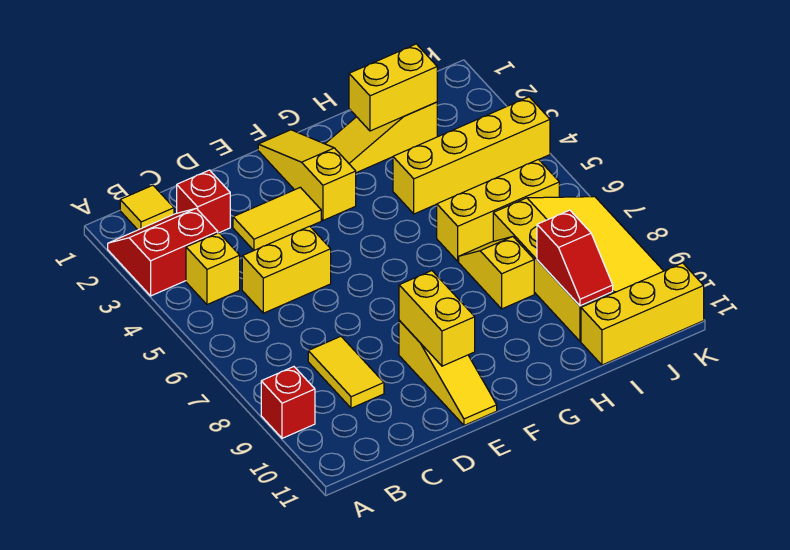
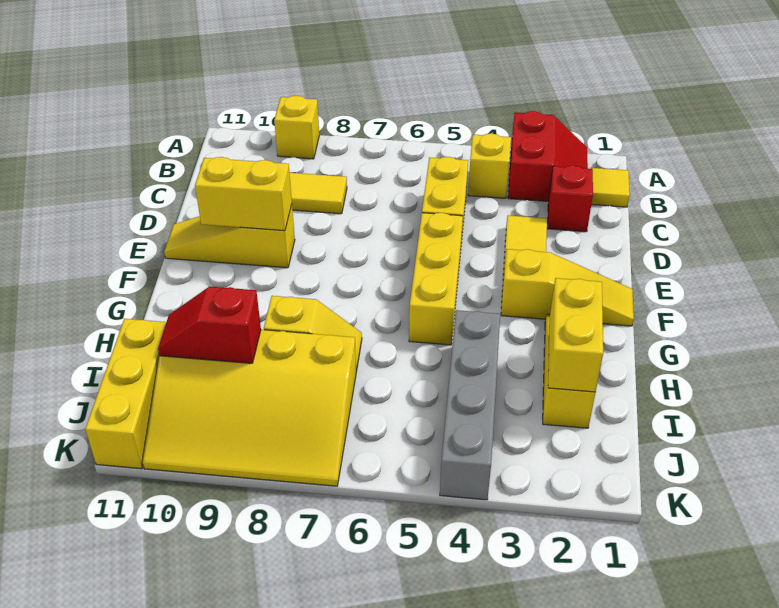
red brick A9 level 1 -> yellow brick A9 level 1
yellow brick H4:K4 level 1 -> grey brick H4:K4 level 1
yellow brick H6:J6 level 1 -> yellow brick E5:G5 level 1

